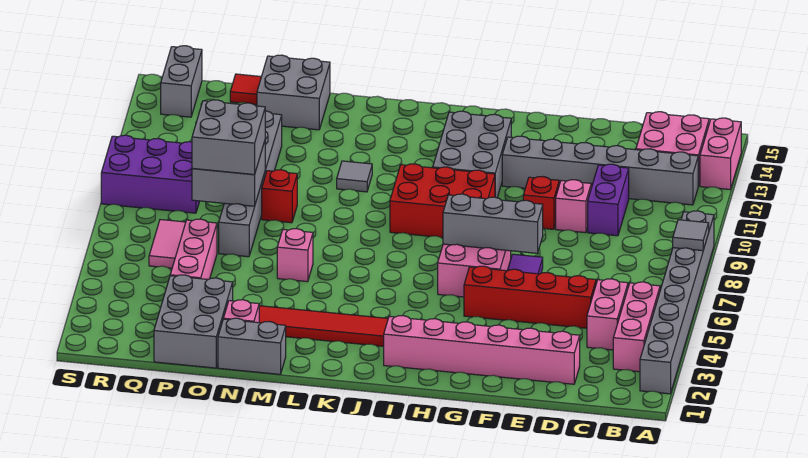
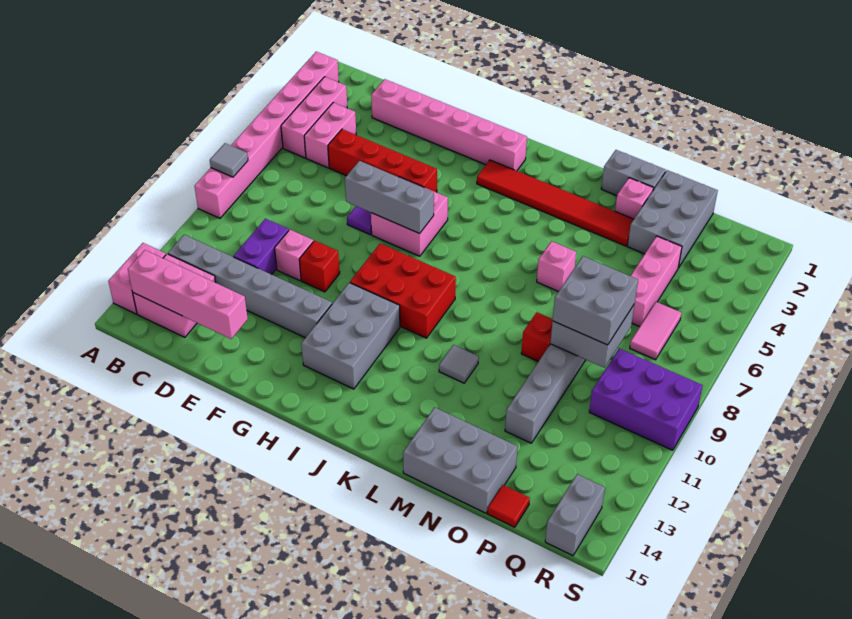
grey brick A2:A9 level 1 -> pink brick A2:A9 level 1
none -> pink brick B14:E14 level 2
grey brick N14:O15 level 1 -> grey brick M14:O15 level 1

